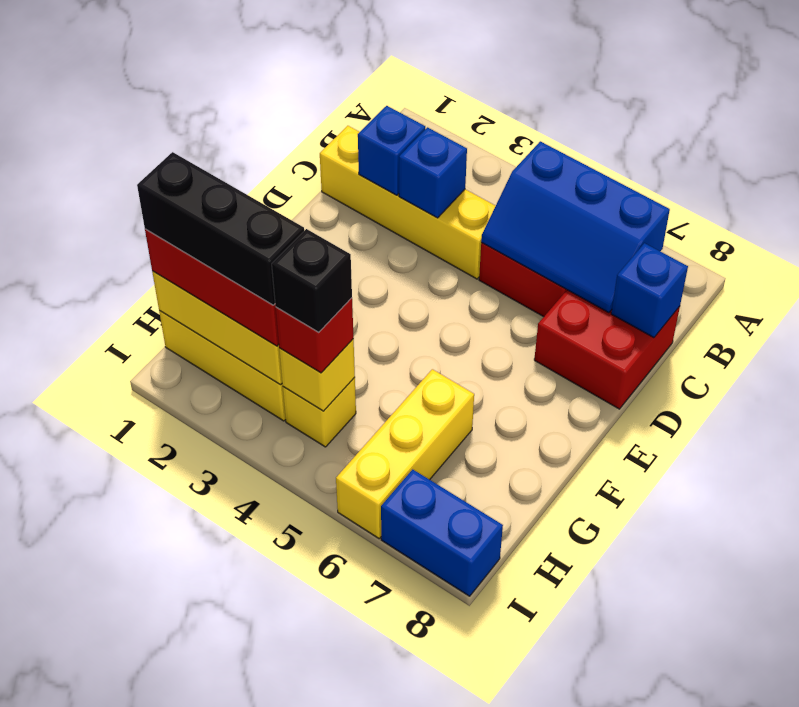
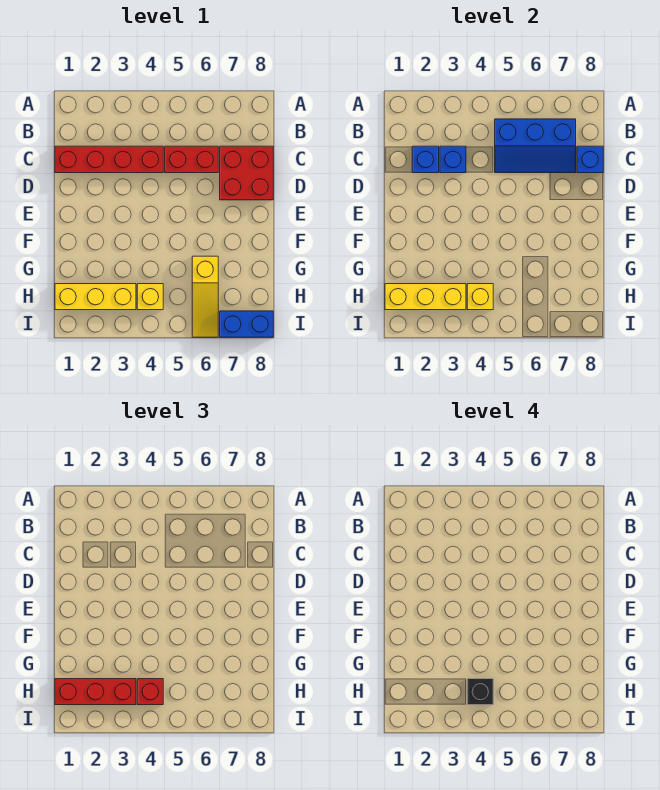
yellow brick C1:C4 level 1 -> red brick C1:C4 level 1
yellow brick G6:I6 level 1 -> yellow slope G6:I6 level 1 top G
black brick H1:H3 level 4 -> none

